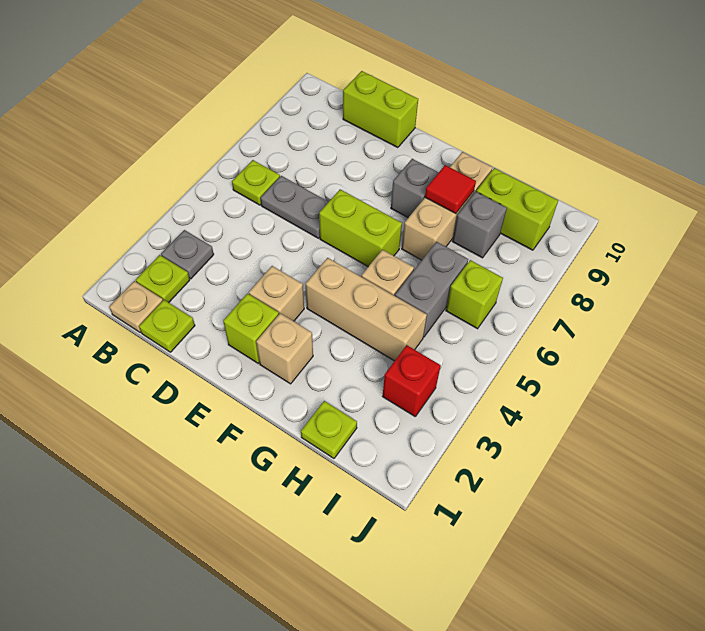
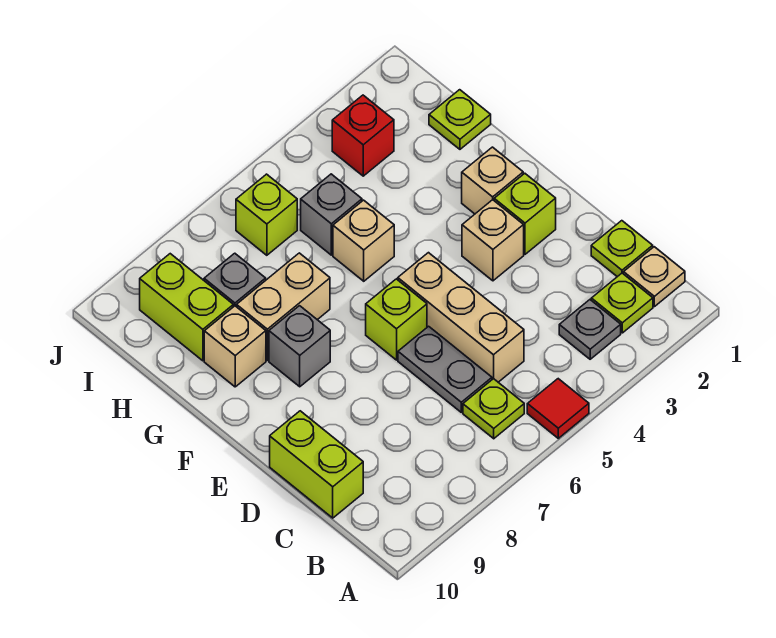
lime brick E6:F6 level 1 -> lime brick E6 level 1
tan brick F4:H4 level 1 -> tan brick C5:E5 level 1
red tile G8 level 2 -> red tile A5 level 1
grey brick H5:H6 level 1 -> grey brick H5 level 1

